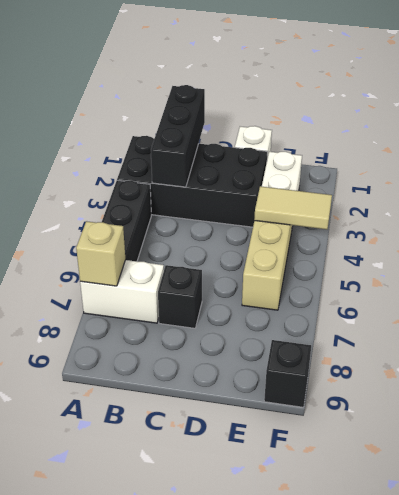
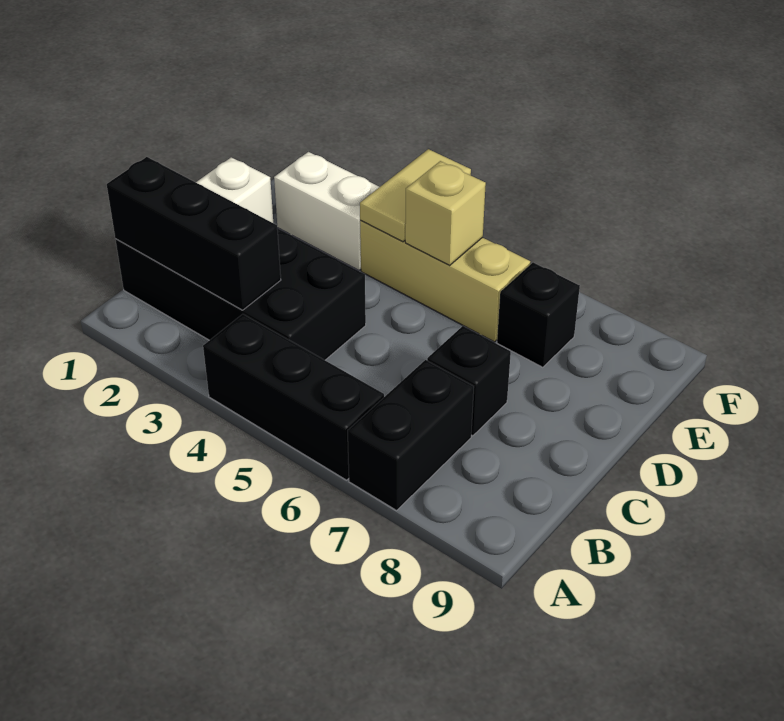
black brick A2:D3 level 1 -> black brick B1:C4 level 1
white brick A7:B7 level 1 -> black brick A7:B7 level 1
tan brick A7 level 2 -> tan brick E5 level 2
black brick F9 level 1 -> black brick E7 level 1

